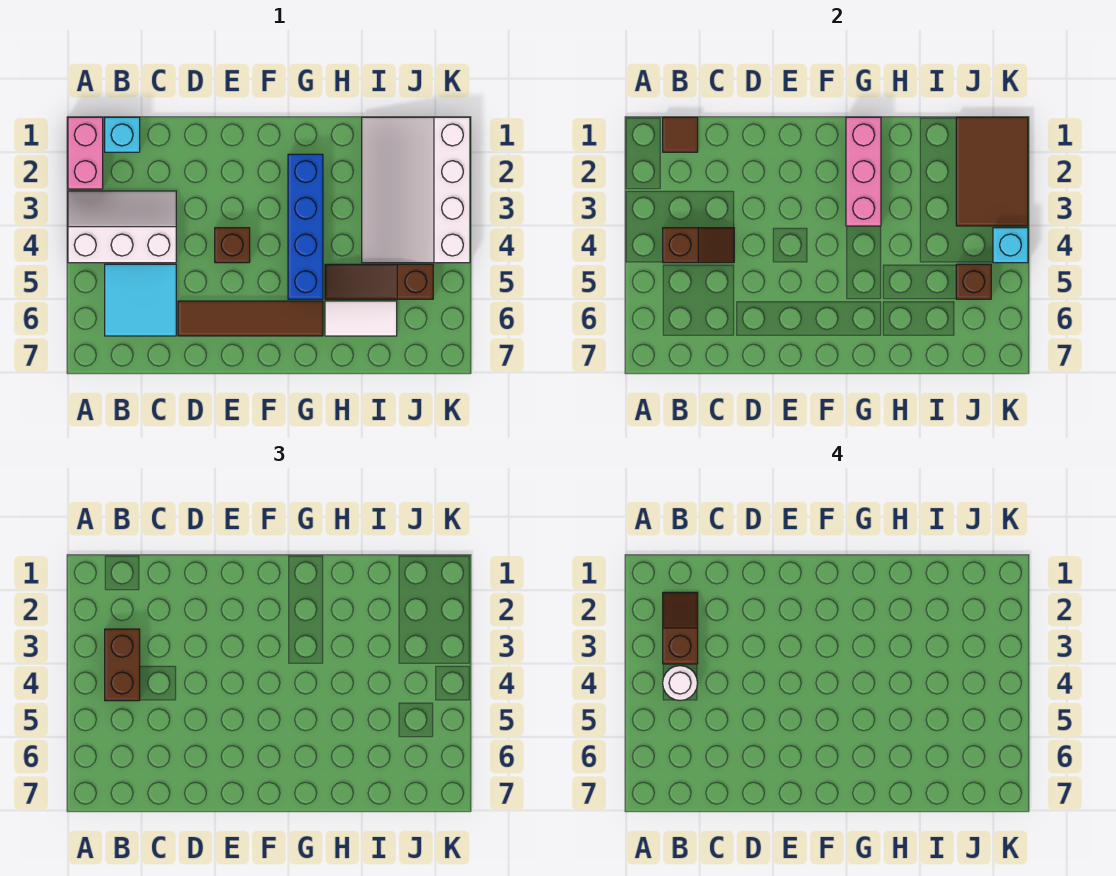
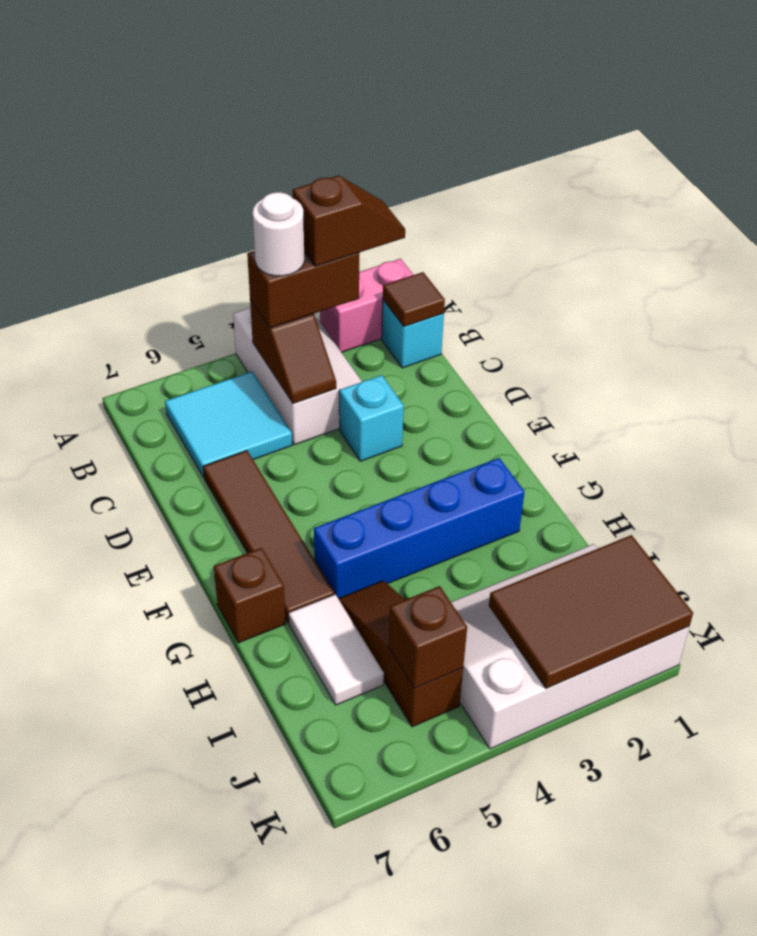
brown brick E4 level 1 -> brown brick G7 level 1
pink brick G1:G3 level 2 -> none
cyan brick K4 level 2 -> cyan brick D3 level 1

